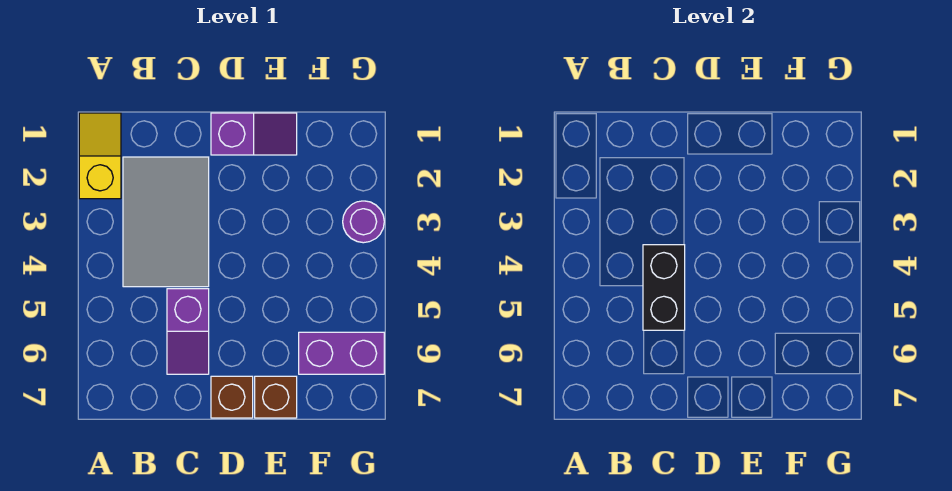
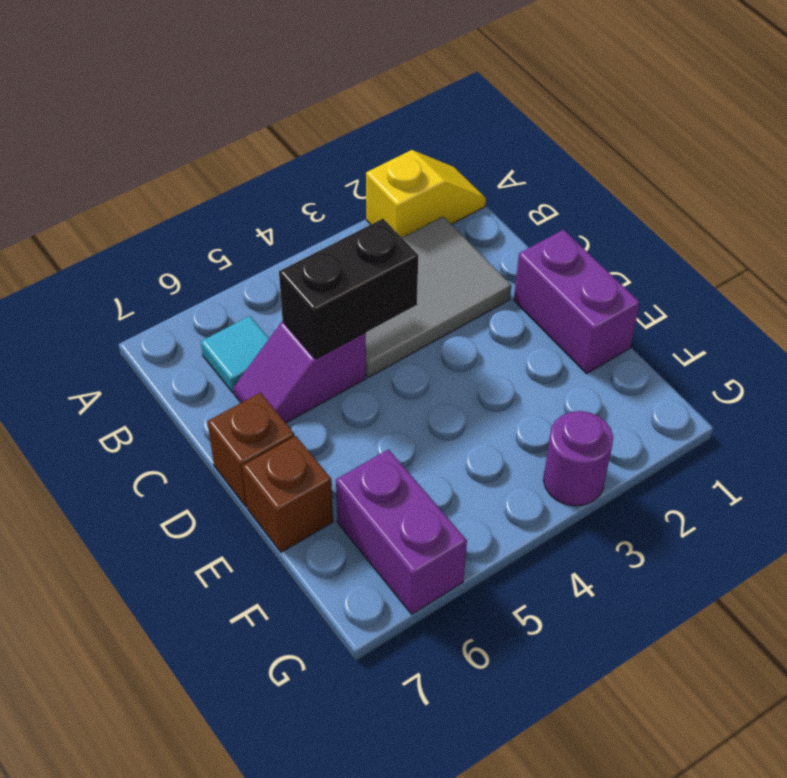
none -> cyan tile B6 level 1
purple slope D1:E1 level 1 top D -> purple brick D1:E1 level 1

